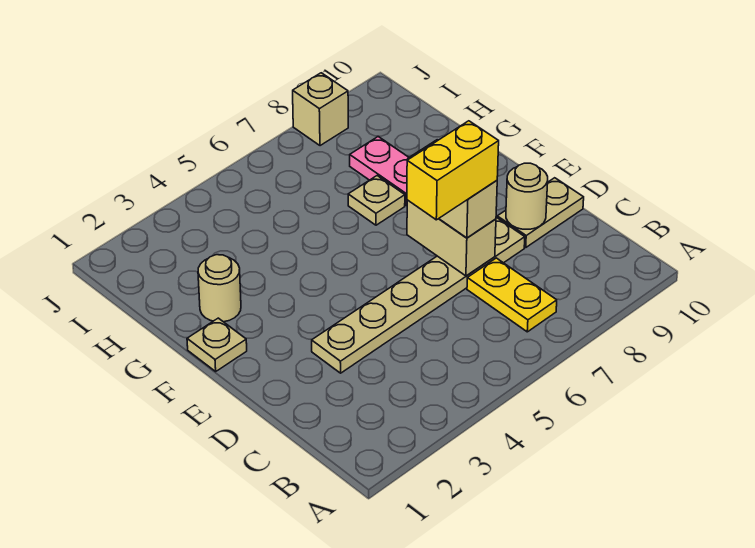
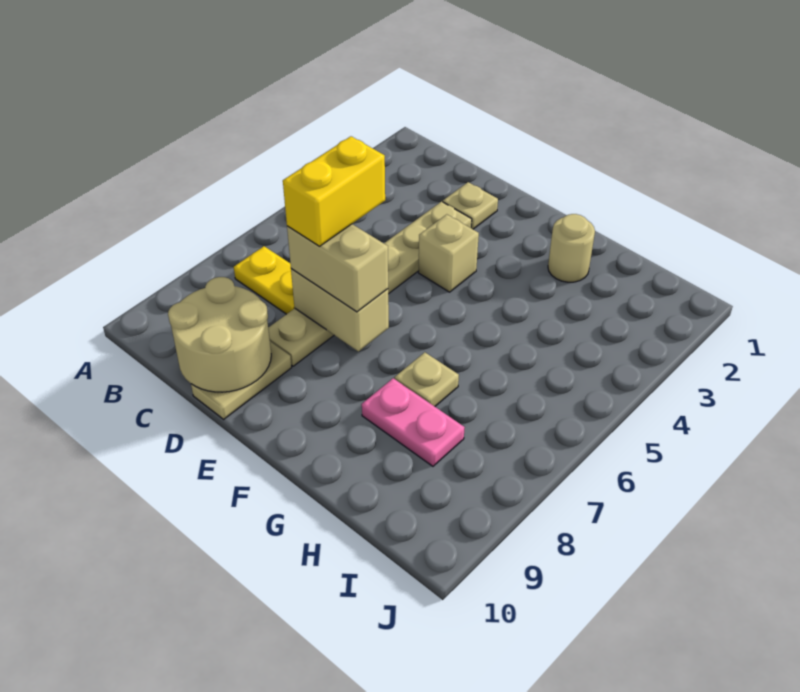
tan round brick D9 level 2 -> tan round brick C9:D10 level 2
tan plate F1 level 1 -> tan plate D2 level 1
tan brick J8 level 1 -> tan brick E4 level 1

